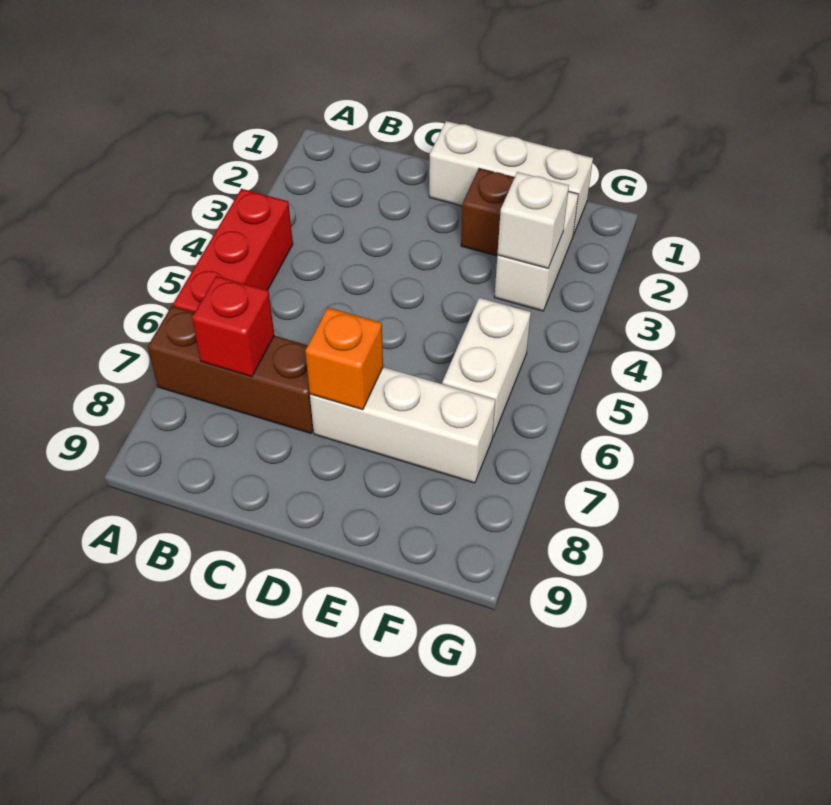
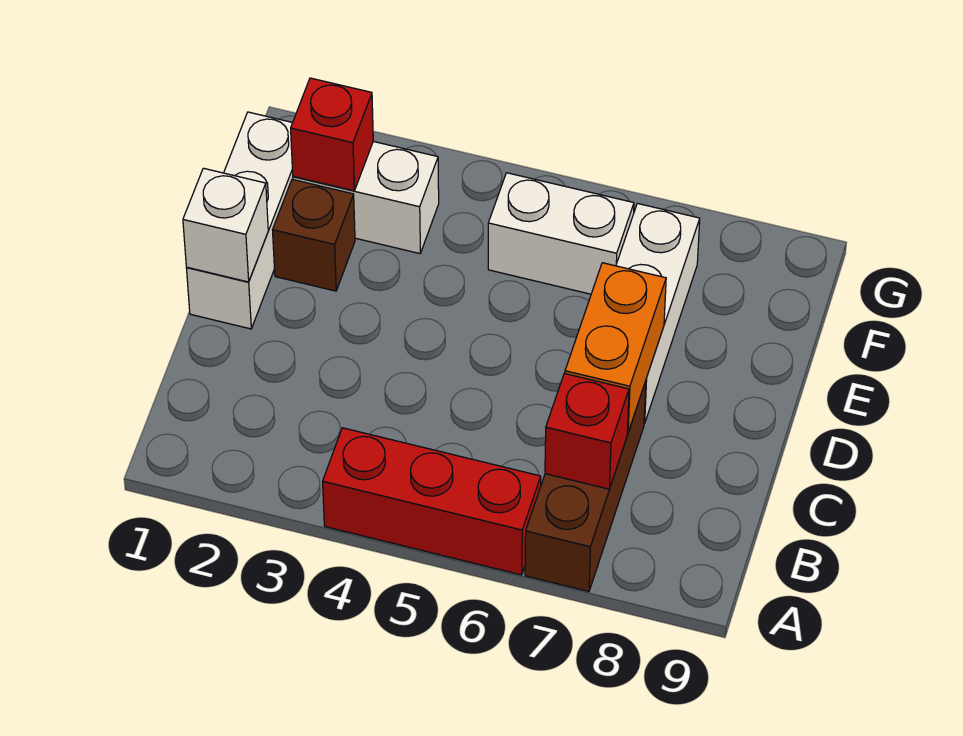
orange brick D7 level 2 -> orange brick C7:D7 level 2
none -> red brick F2 level 2
white brick F3 level 2 -> white brick D1 level 2

